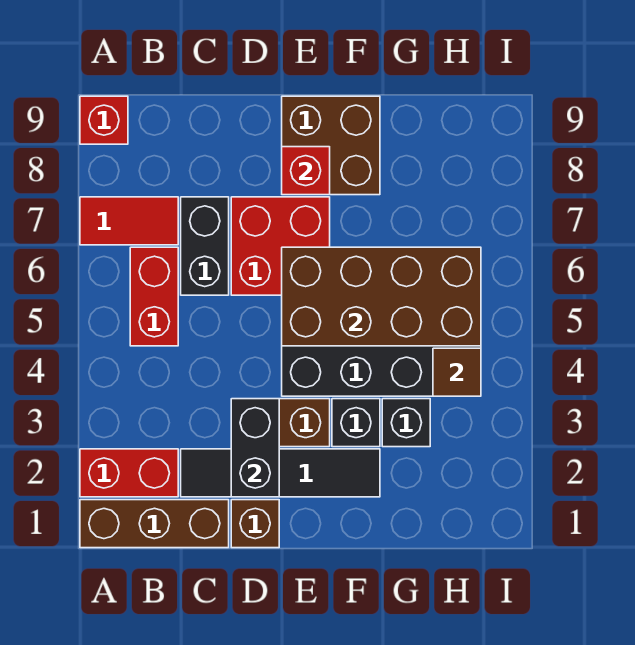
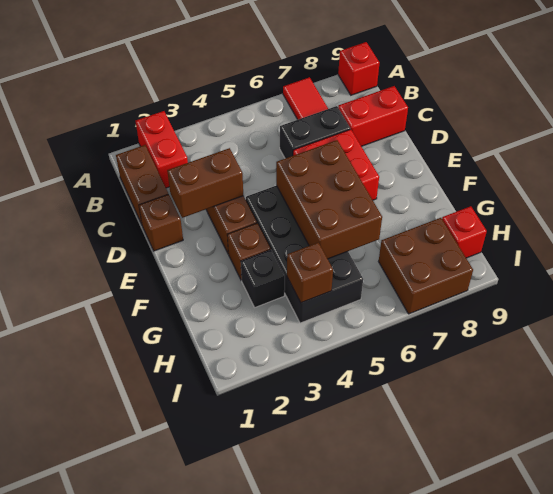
brown brick A1:C1 level 1 -> brown brick B1:C1 level 1
red brick B5:B6 level 1 -> red brick C8:C9 level 1
black tile C2:F2 level 1 -> none
black brick D2:D3 level 2 -> brown brick D2:D3 level 2
brown brick E5:H6 level 2 -> brown brick E5:G6 level 2
brown brick E8:F9 level 1 -> brown brick H7:I8 level 1
red brick E8 level 2 -> red brick H9 level 1
black brick F3 level 1 -> brown brick F3 level 1
brown tile H4 level 2 -> brown brick H4 level 2

